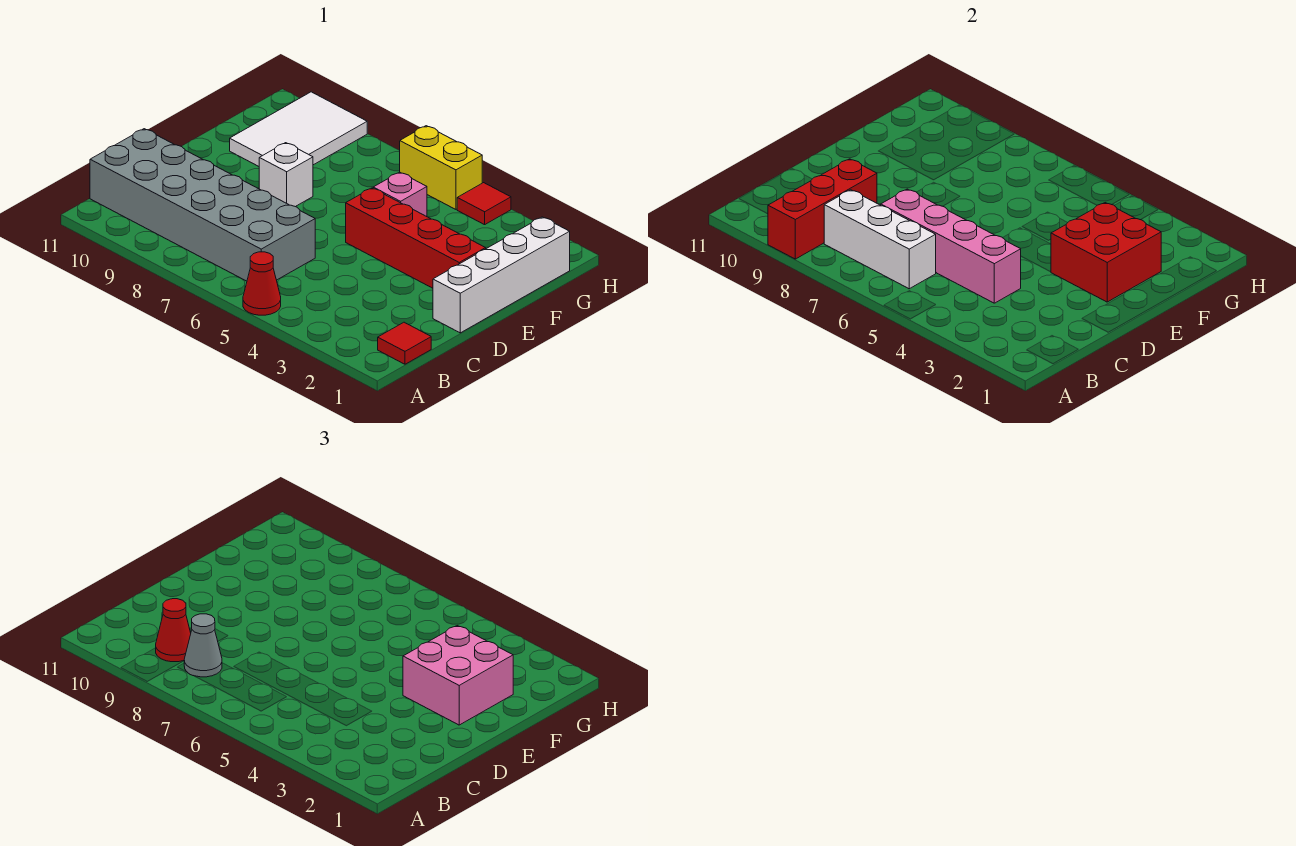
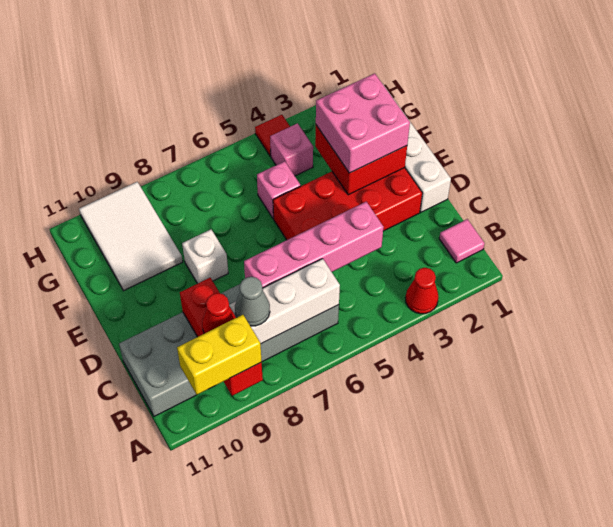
red cone A5 level 1 -> red cone A3 level 1
red tile B1 level 1 -> pink tile B1 level 1
red brick E2:E5 level 1 -> red brick D2:E5 level 1
none -> pink brick G4 level 1
yellow brick H5:H6 level 1 -> yellow brick A9:A10 level 3

